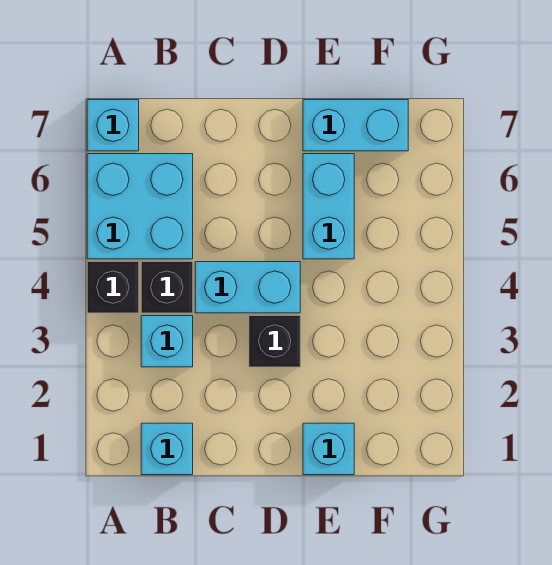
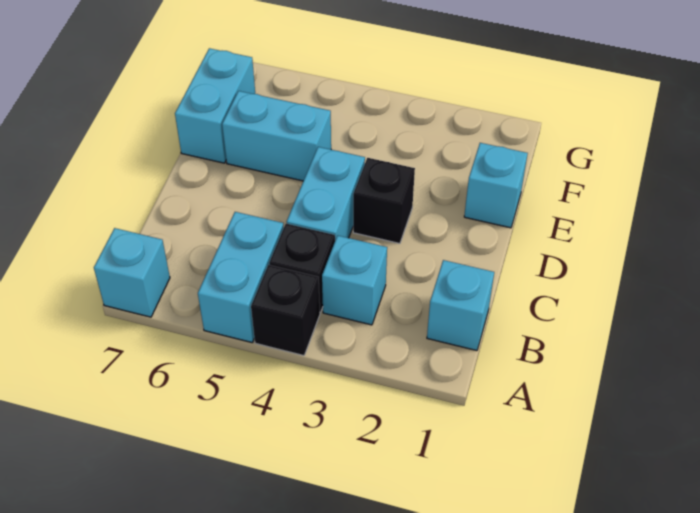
cyan brick A5:B6 level 1 -> cyan brick A5:B5 level 1

